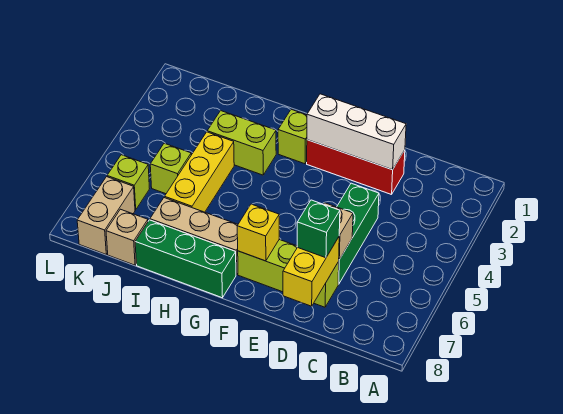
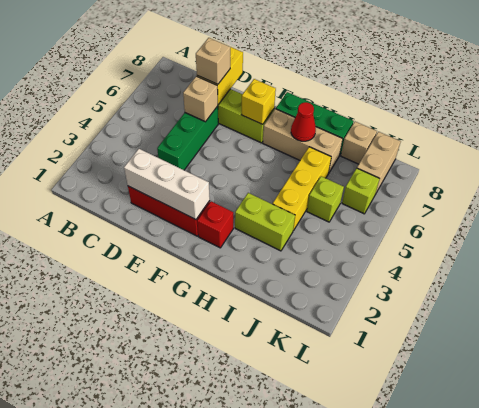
green brick D7 level 3 -> tan brick D7 level 3
lime brick G2 level 1 -> red brick G2 level 1
none -> red cone H7 level 2

